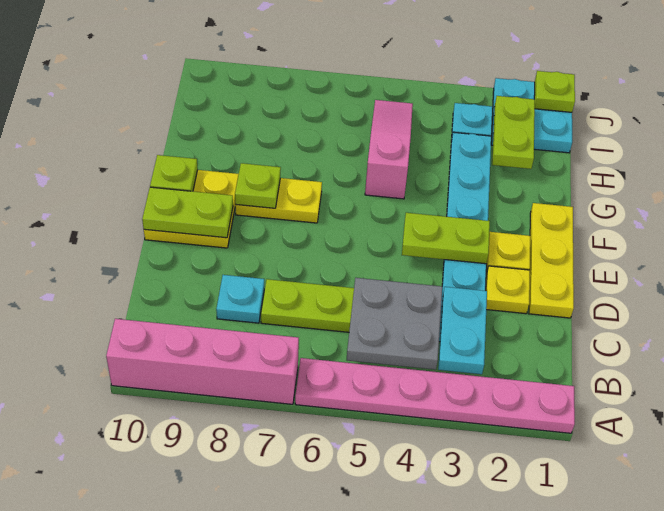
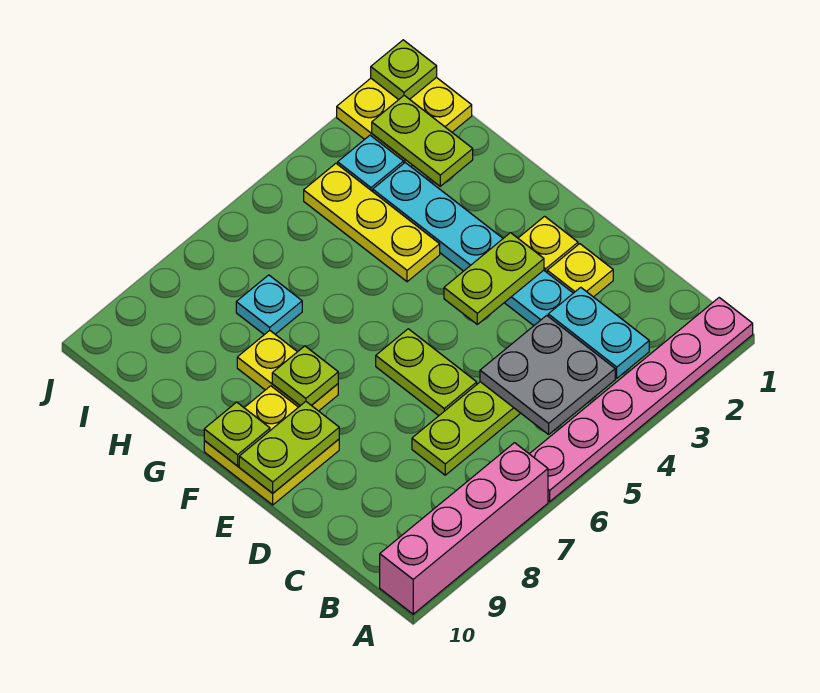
cyan plate C8 level 1 -> cyan plate H7 level 1
yellow plate D1:F1 level 1 -> yellow plate G4:I4 level 1
none -> lime plate D6:E6 level 1
yellow plate F7:F8 level 1 -> yellow plate F8:G8 level 1
pink slope G5:I5 level 1 top G -> none
cyan plate I1:J2 level 1 -> yellow plate I1:J2 level 1

